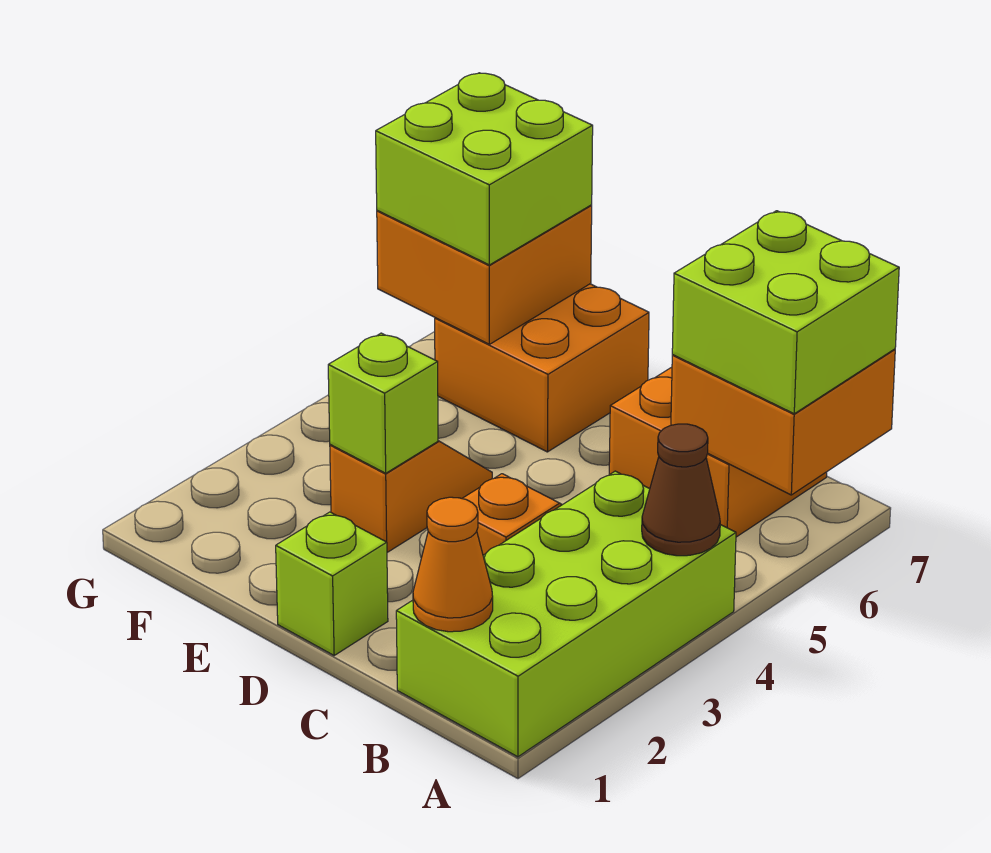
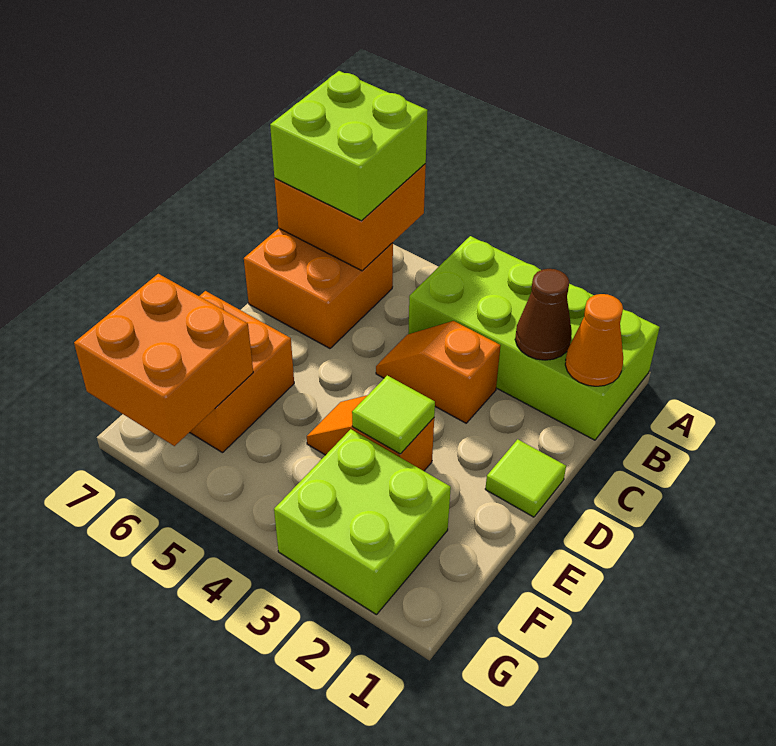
brown cone A4 level 2 -> brown cone B2 level 2
lime brick D1 level 1 -> lime tile D1 level 1
lime brick E3 level 2 -> lime tile E3 level 2
lime brick F6:G7 level 3 -> lime brick F2:G3 level 1

